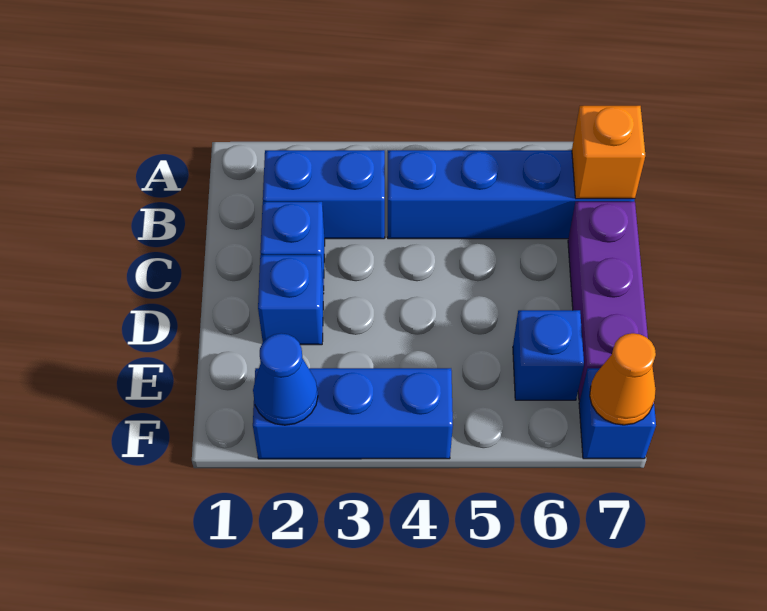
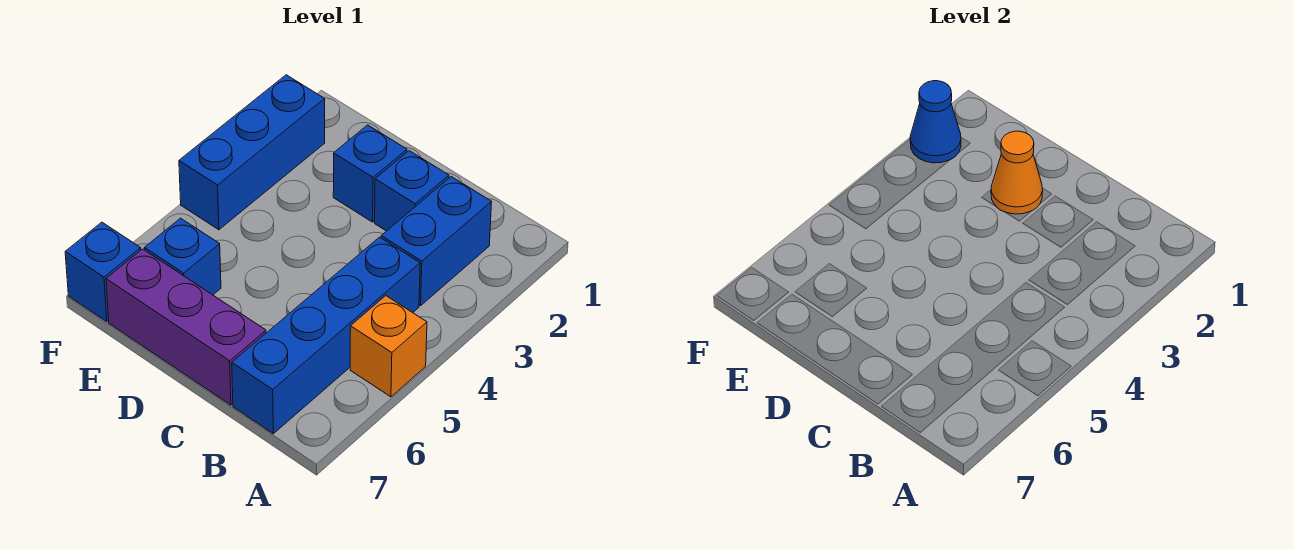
orange brick B7 level 2 -> orange brick A5 level 1
orange cone F7 level 2 -> orange cone D2 level 2

